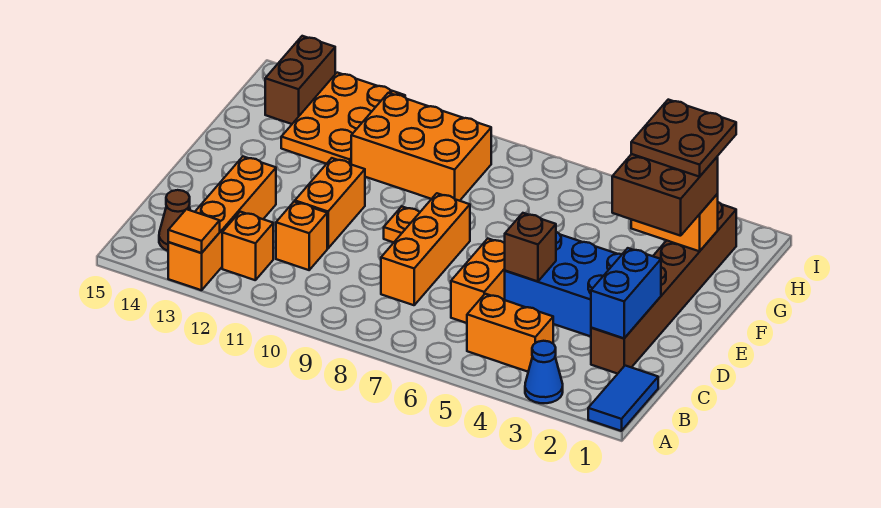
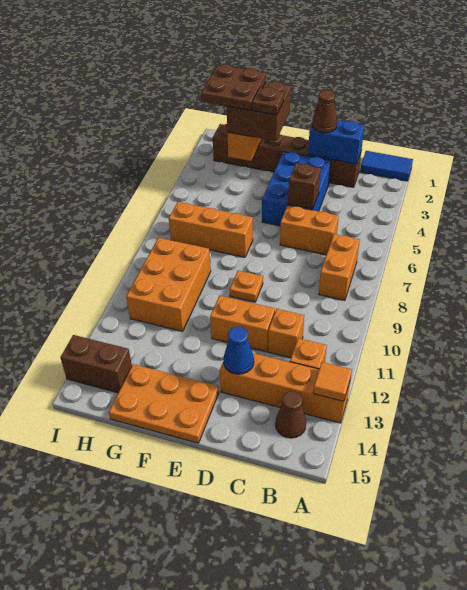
blue cone A3 level 1 -> blue cone D13 level 2
orange brick B4:B5 level 1 -> orange brick B7:B8 level 1
orange brick C8:E8 level 1 -> orange brick F7:H7 level 1
none -> brown cone D2 level 3
none -> brown plate F3 level 4
orange plate G12:I13 level 1 -> orange plate E14:G15 level 1

